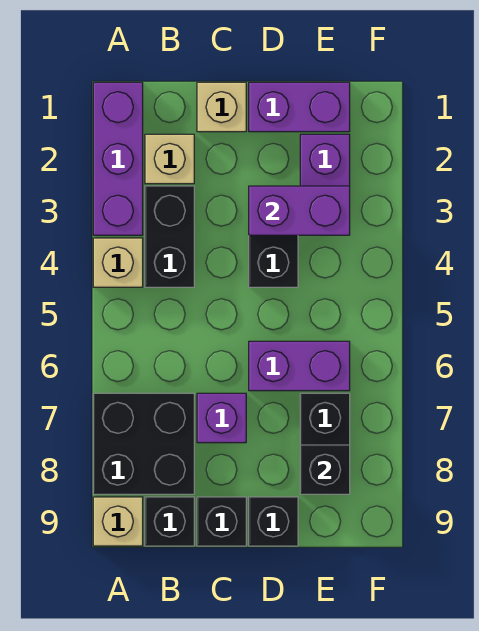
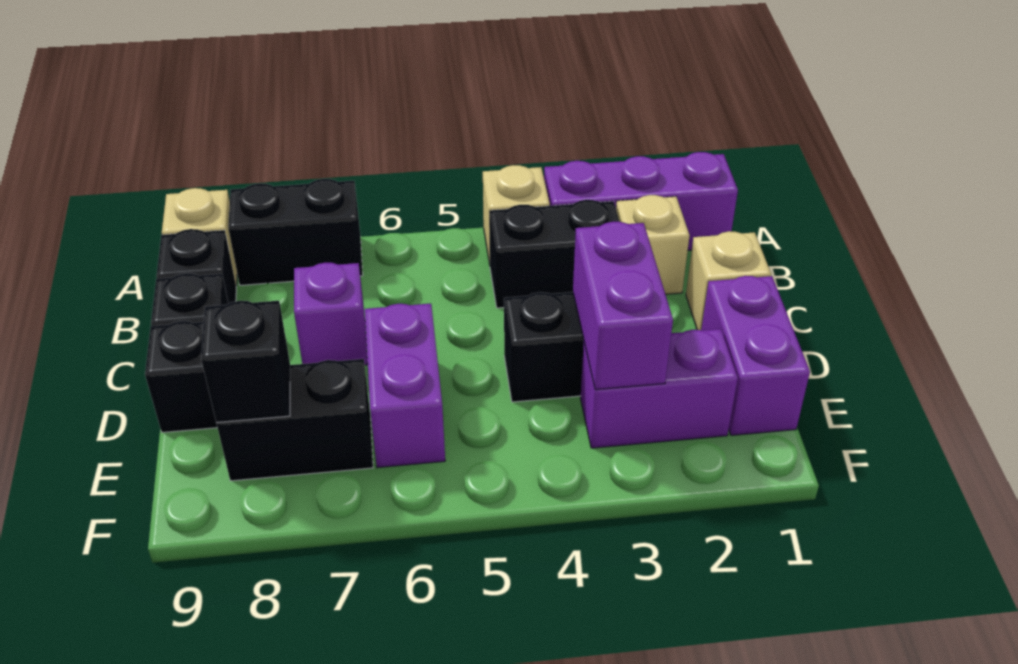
black brick A7:B8 level 1 -> black brick A7:A8 level 1

